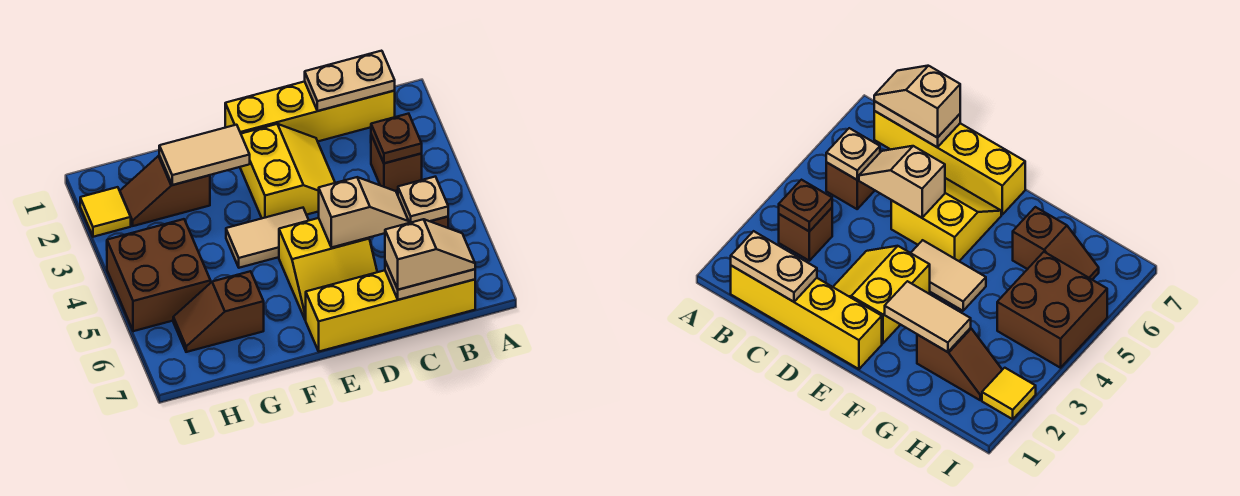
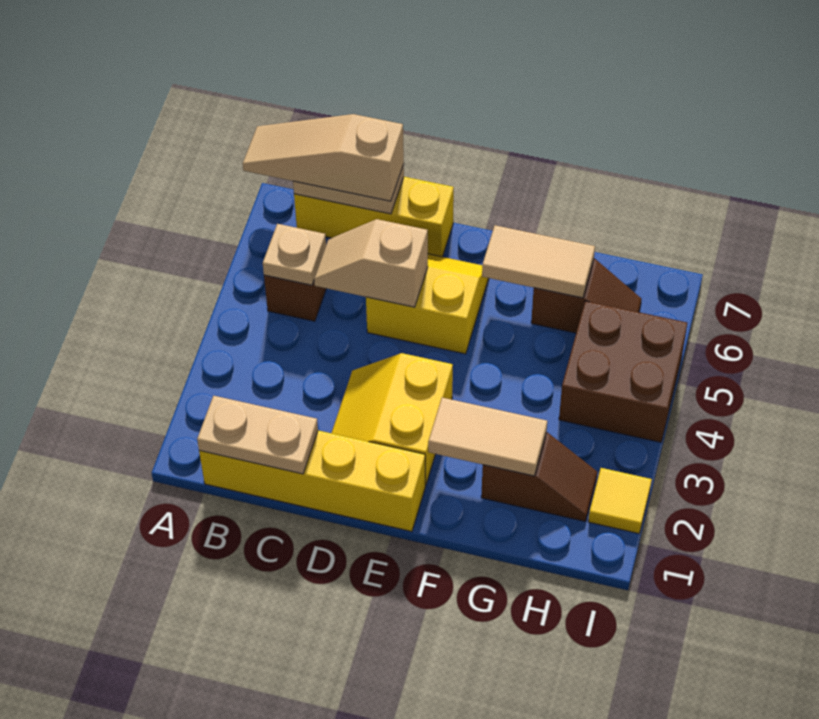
brown brick B3 level 1 -> none
brown plate B3 level 2 -> none
yellow brick B7:E7 level 1 -> yellow brick B7:D7 level 1
tan slope B7:C7 level 3 top C -> tan slope A7:C7 level 3 top C
tan tile E4:F4 level 1 -> tan tile F6:G6 level 2

